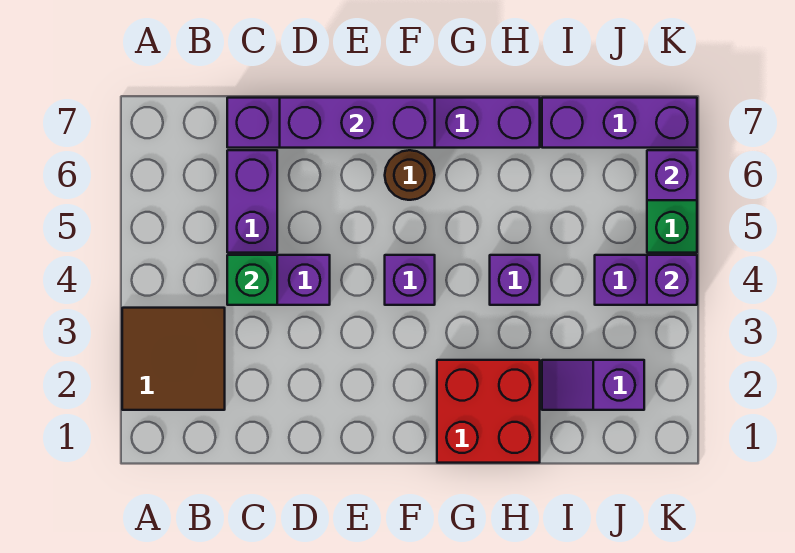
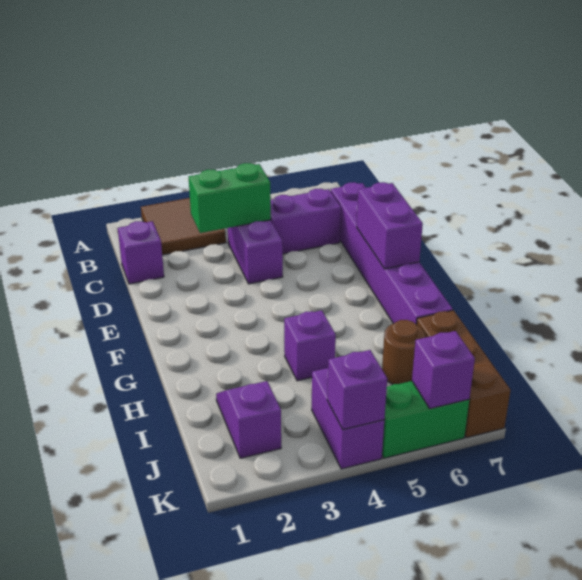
green brick C4 level 2 -> green brick C3:C4 level 2
purple brick D7:F7 level 2 -> purple brick E7:F7 level 2
purple brick F4 level 1 -> purple brick C1 level 1
brown round brick F6 level 1 -> brown round brick I6 level 1
red brick G1:H2 level 1 -> none
purple brick I7:K7 level 1 -> brown brick I7:K7 level 1

